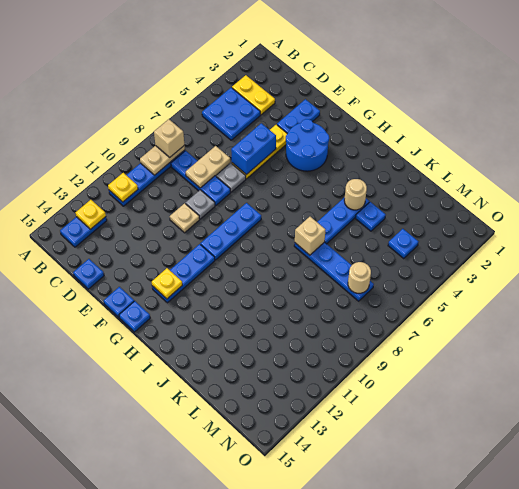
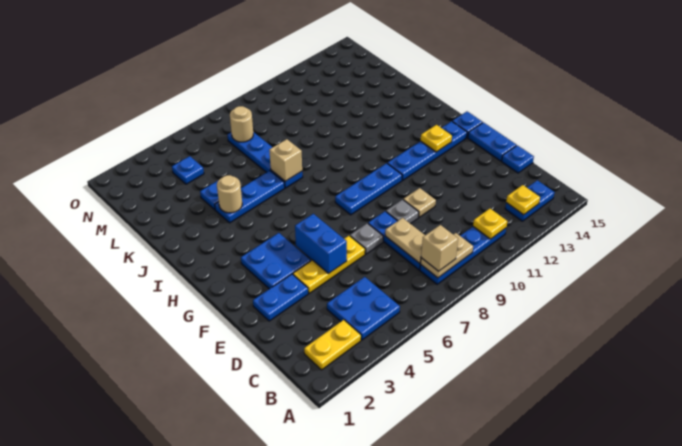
yellow plate B3:C3 level 1 -> yellow plate B2:B3 level 1
tan plate D7:D8 level 2 -> tan plate C8:D8 level 2
blue brick E5:E6 level 2 -> blue brick E5:F5 level 2
blue round brick F3:G4 level 1 -> blue plate F3:G4 level 1
blue plate F15 level 1 -> blue plate E15:F15 level 1
blue plate G11:G13 level 1 -> blue plate G11:G14 level 1

